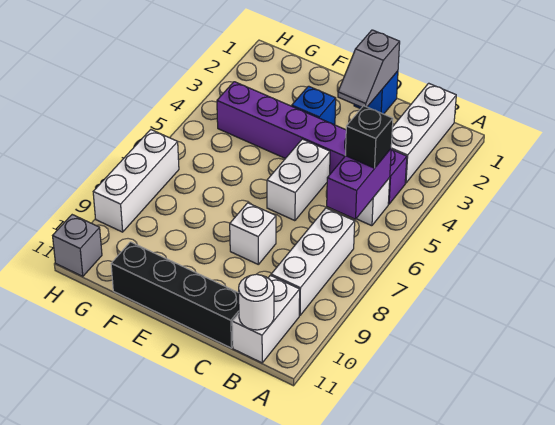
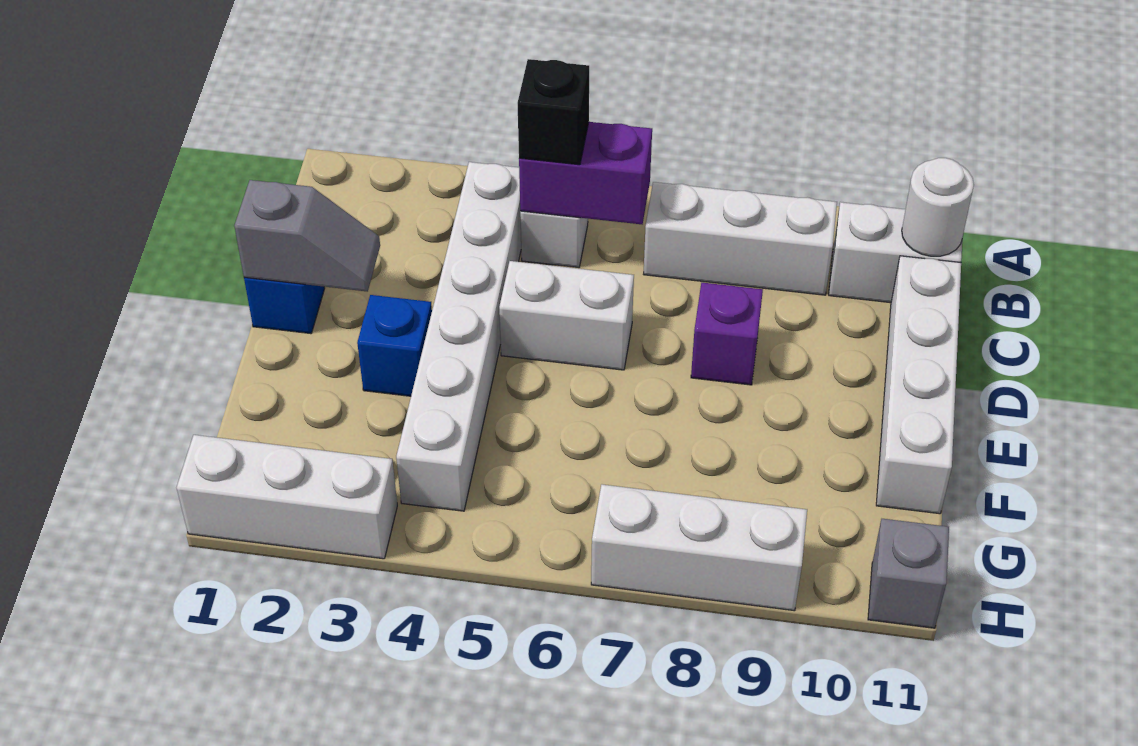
white brick B1:B3 level 1 -> white brick H1:H3 level 1
purple brick B4:G4 level 1 -> white brick B4:G4 level 1
black brick C11:F11 level 1 -> white brick C11:F11 level 1
white brick D8 level 1 -> purple brick D8 level 1

